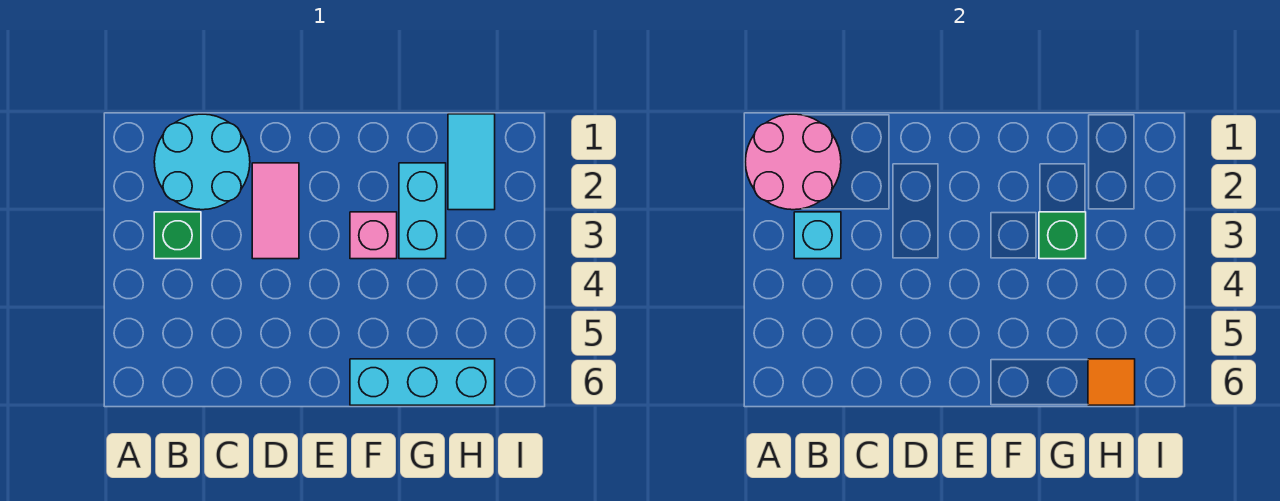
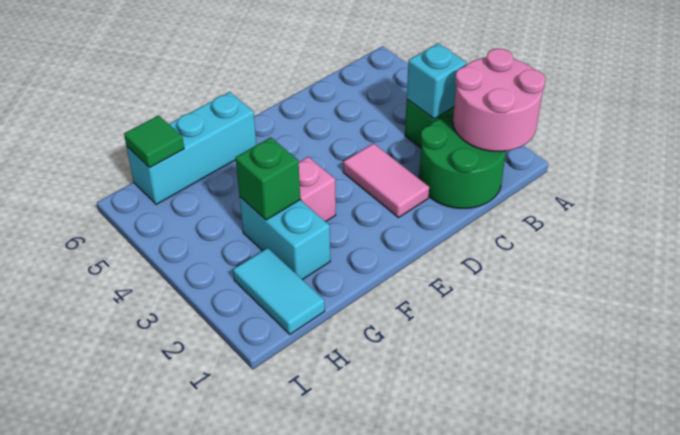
cyan round brick B1:C2 level 1 -> green round brick B1:C2 level 1
orange tile H6 level 2 -> green tile H6 level 2

